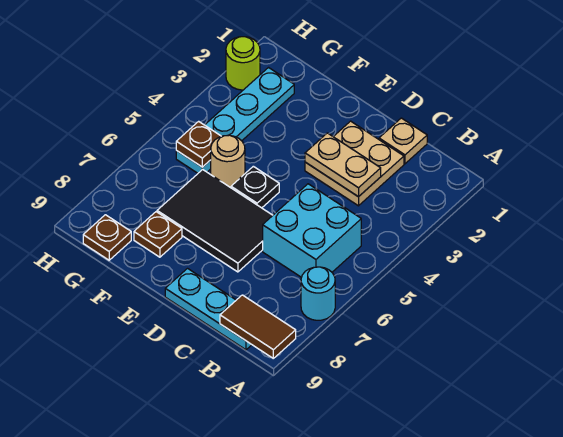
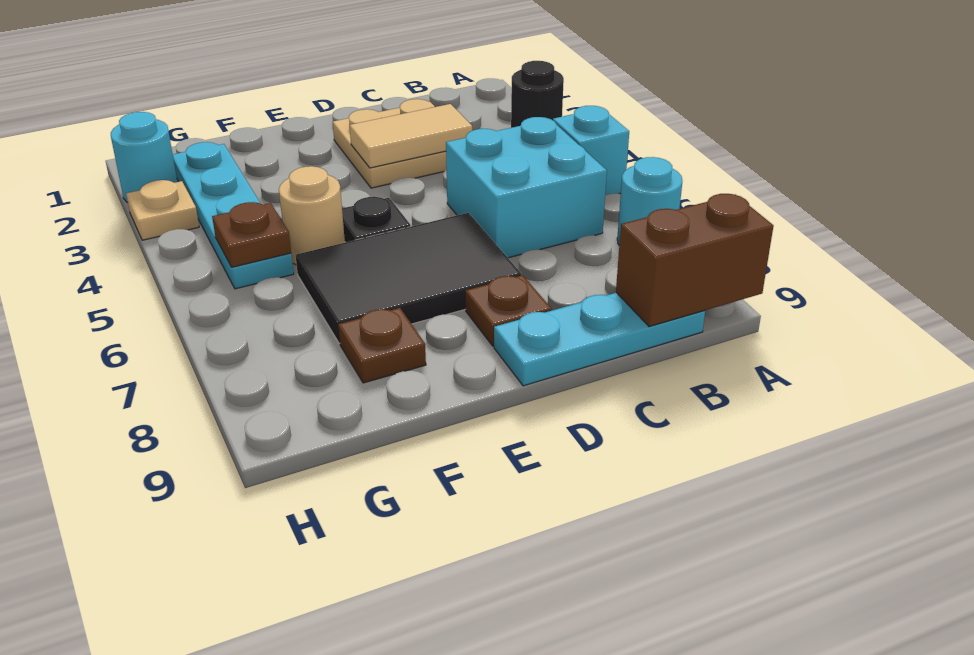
none -> black round brick A3 level 1
none -> cyan brick A5 level 1
brown tile A9:B9 level 2 -> brown brick A9:B9 level 2
tan plate C1 level 1 -> tan plate H3 level 1
tan plate C3:D3 level 2 -> tan tile C3:D3 level 2
brown plate G9 level 1 -> brown plate D8 level 1
lime round brick H2 level 1 -> cyan round brick H2 level 1

